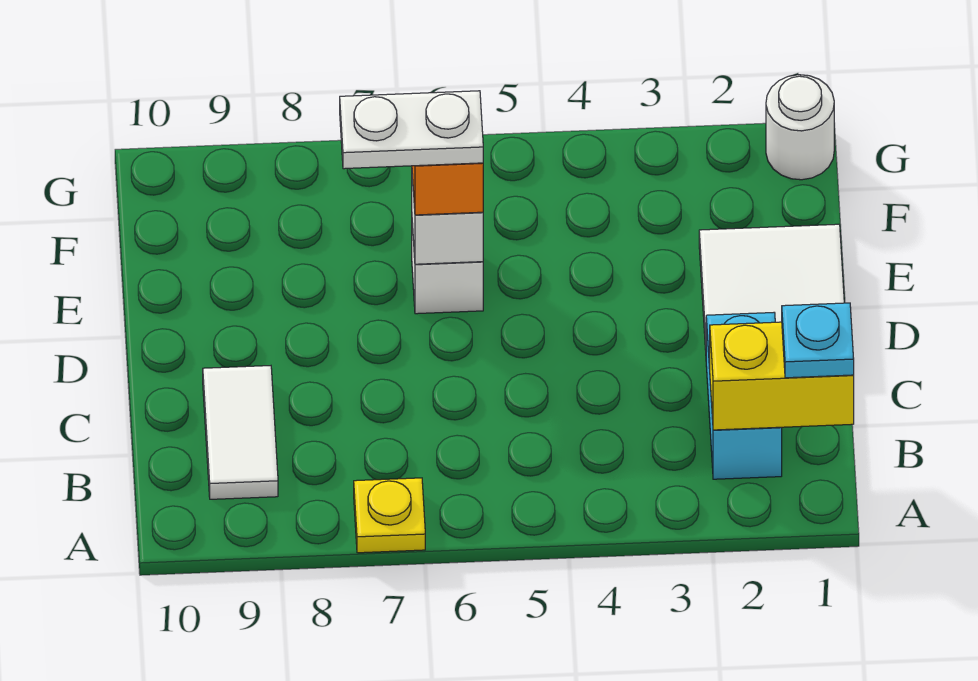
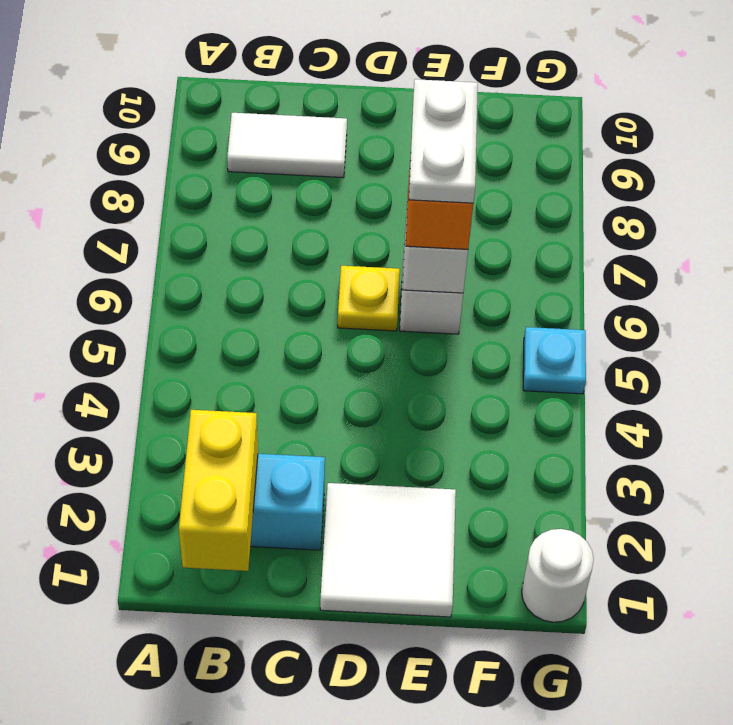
yellow plate A7 level 1 -> yellow plate D6 level 1
cyan plate B1 level 3 -> cyan plate G5 level 1

